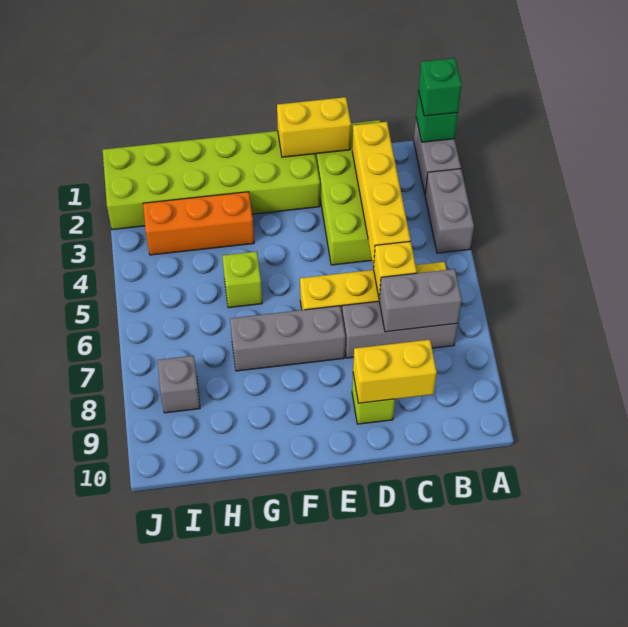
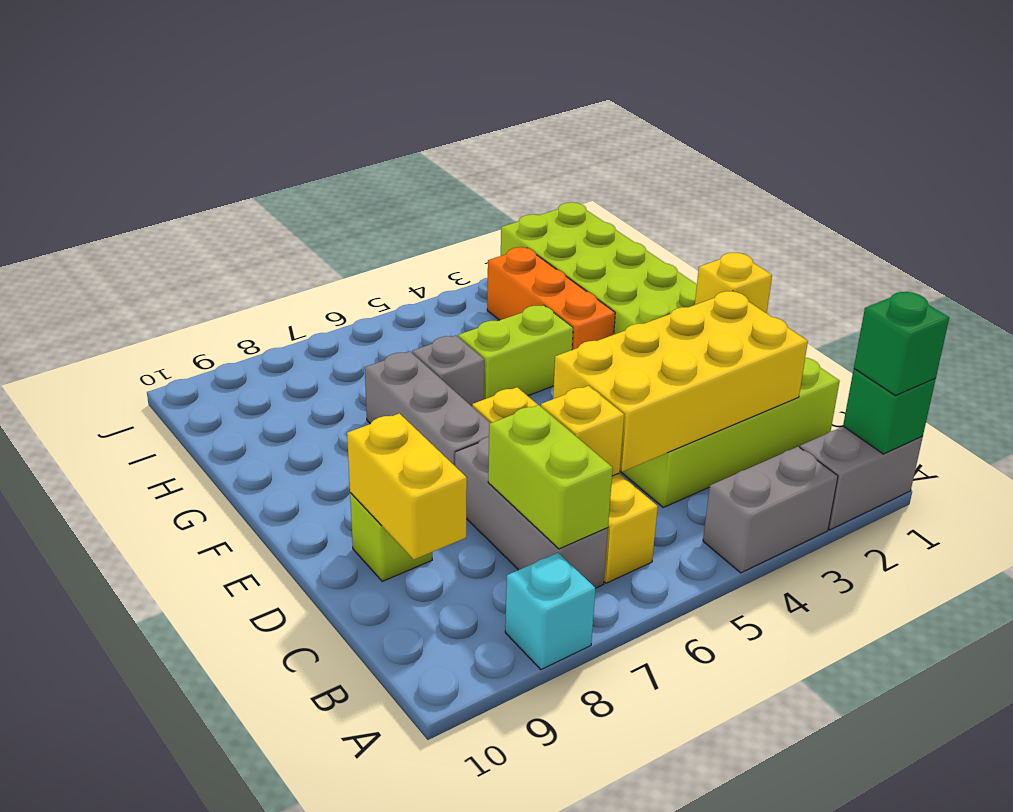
none -> cyan brick A8 level 1
grey brick B7:C7 level 2 -> lime brick B7:C7 level 2
yellow brick C2:C5 level 2 -> yellow brick C2:D5 level 2
yellow brick D1:E1 level 2 -> yellow brick E1 level 2
lime brick G5 level 1 -> lime brick G4:G5 level 1
grey brick I8 level 1 -> grey brick G6 level 1

